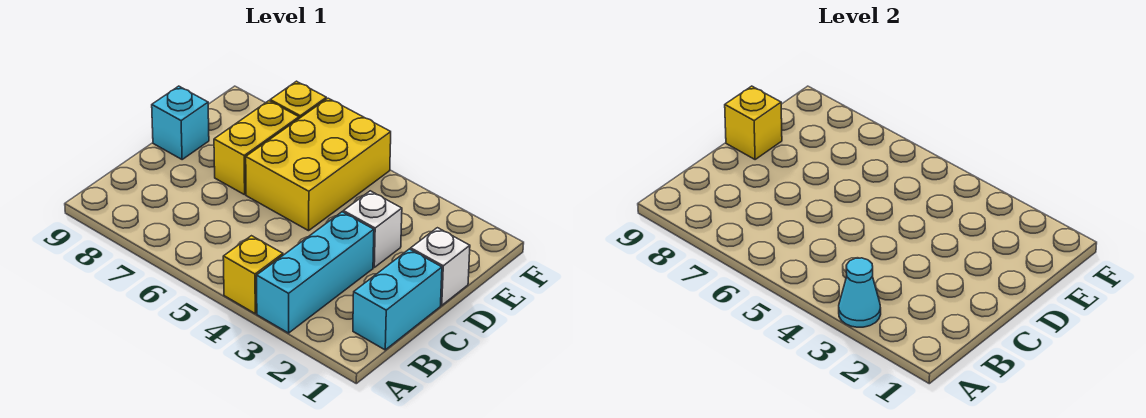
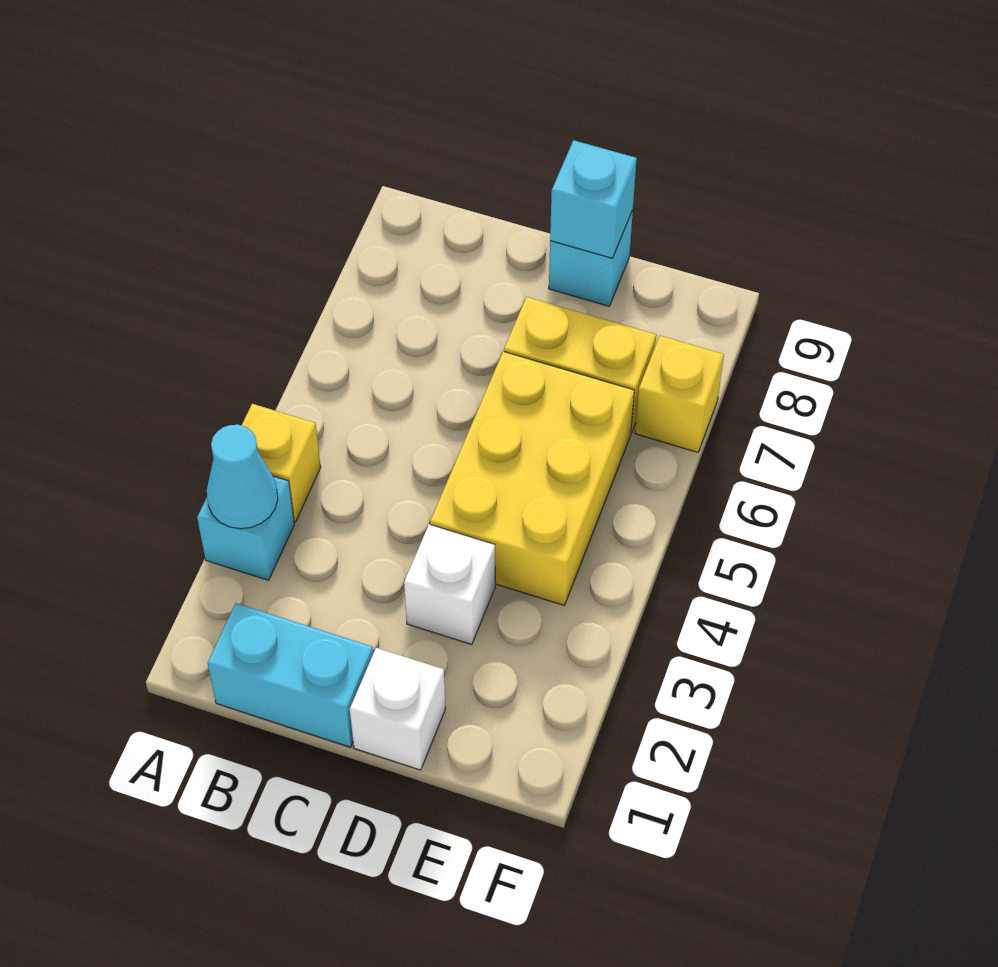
cyan brick A3:C3 level 1 -> cyan brick A3 level 1
yellow brick D5:F6 level 1 -> yellow brick D4:E6 level 1
yellow brick D9 level 2 -> cyan brick D9 level 2

